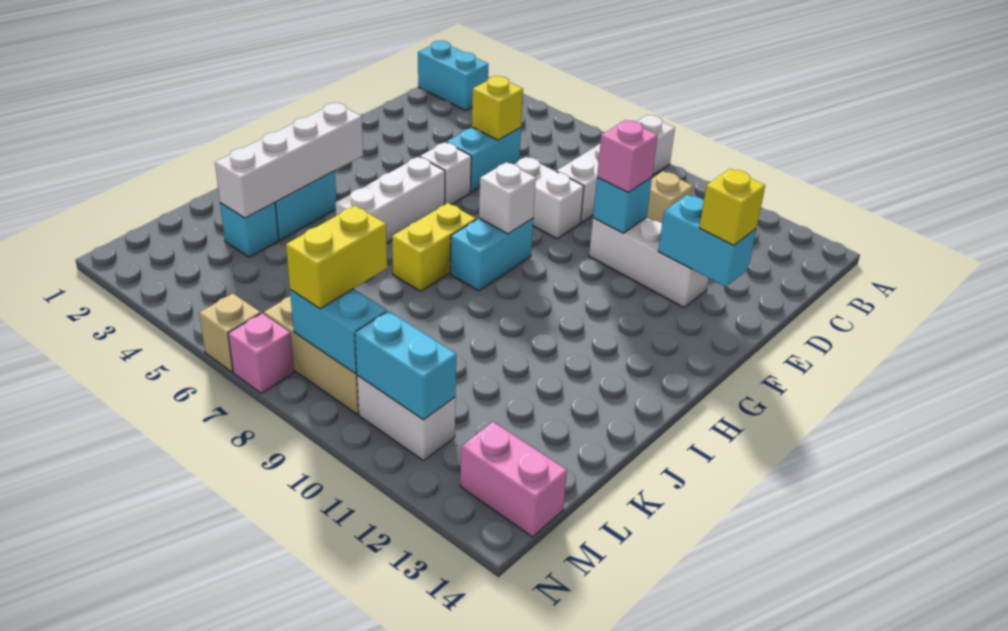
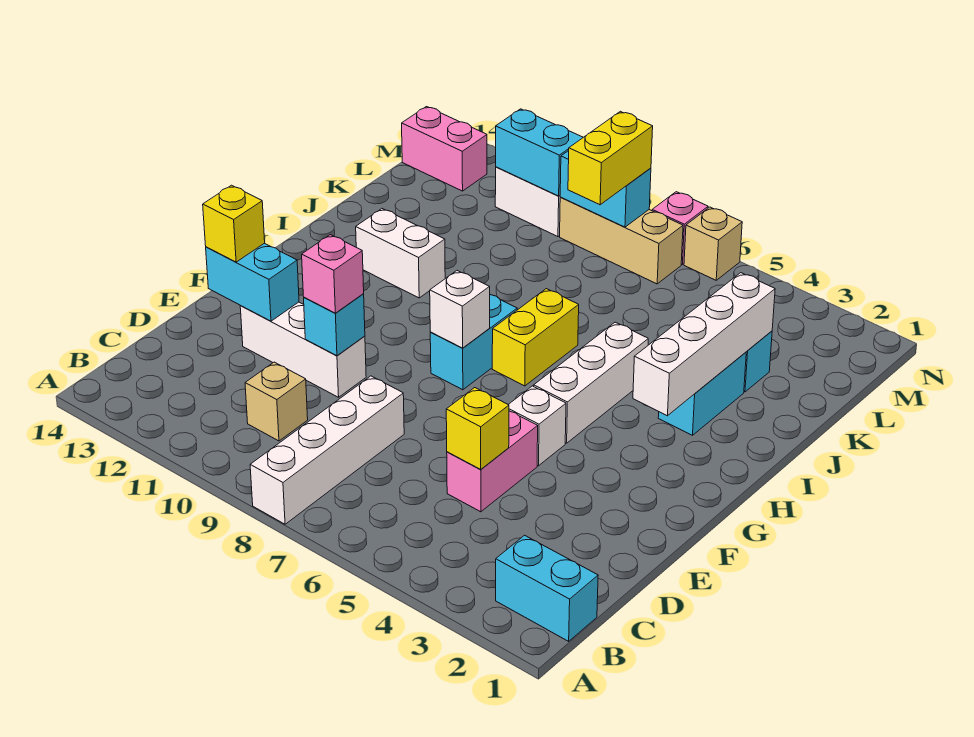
cyan brick D5:E5 level 1 -> pink brick D5:E5 level 1
white brick E7:E8 level 1 -> white brick I11:I12 level 1

